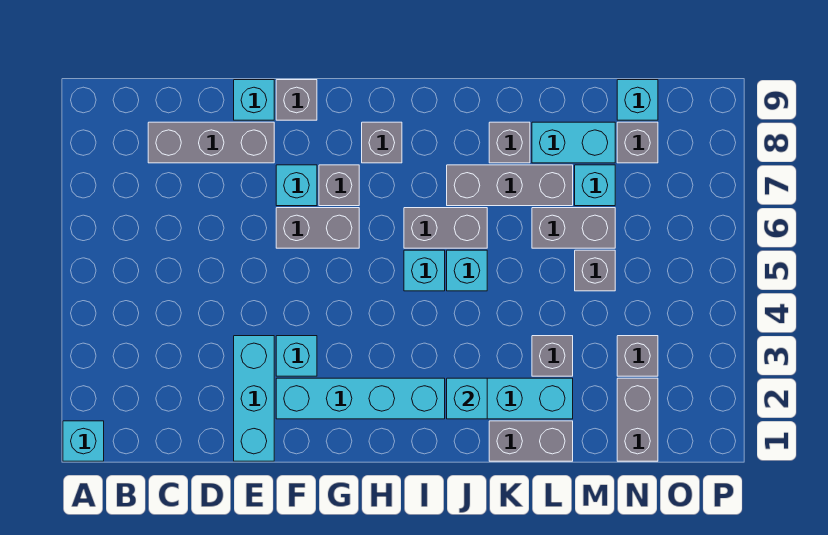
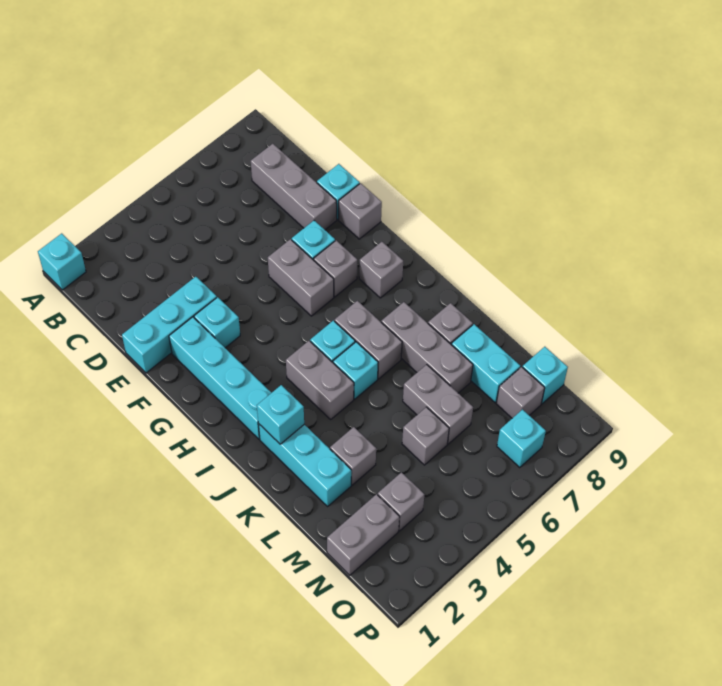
grey brick K1:L1 level 1 -> grey brick I4:J4 level 1
cyan brick M7 level 1 -> cyan brick O7 level 1

